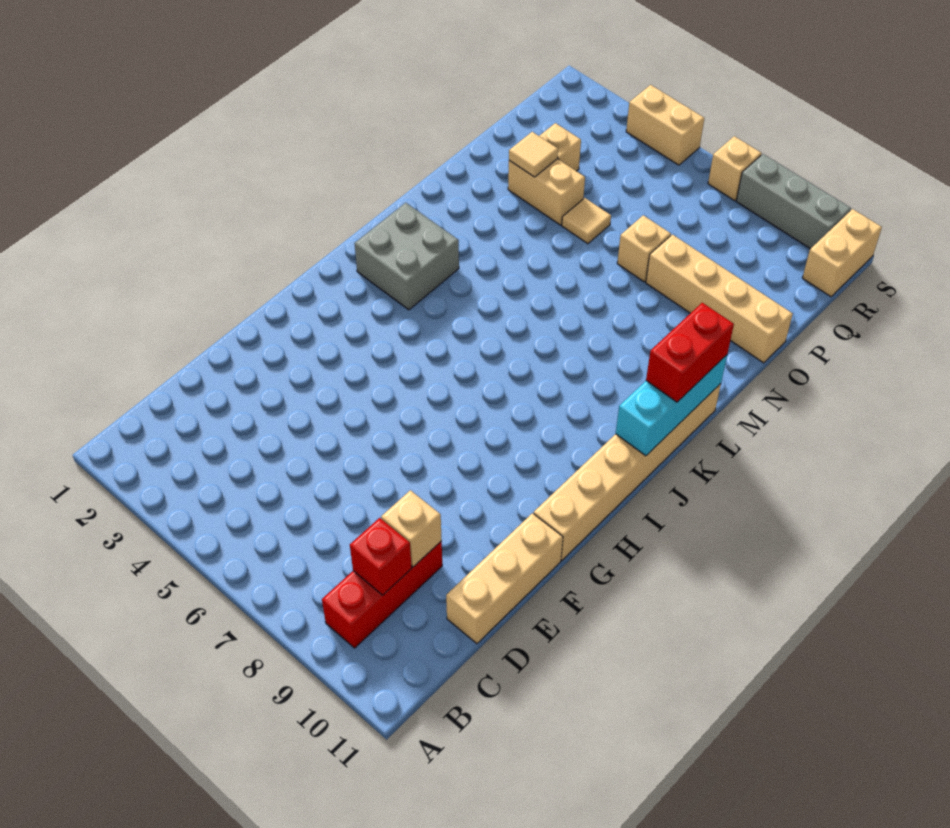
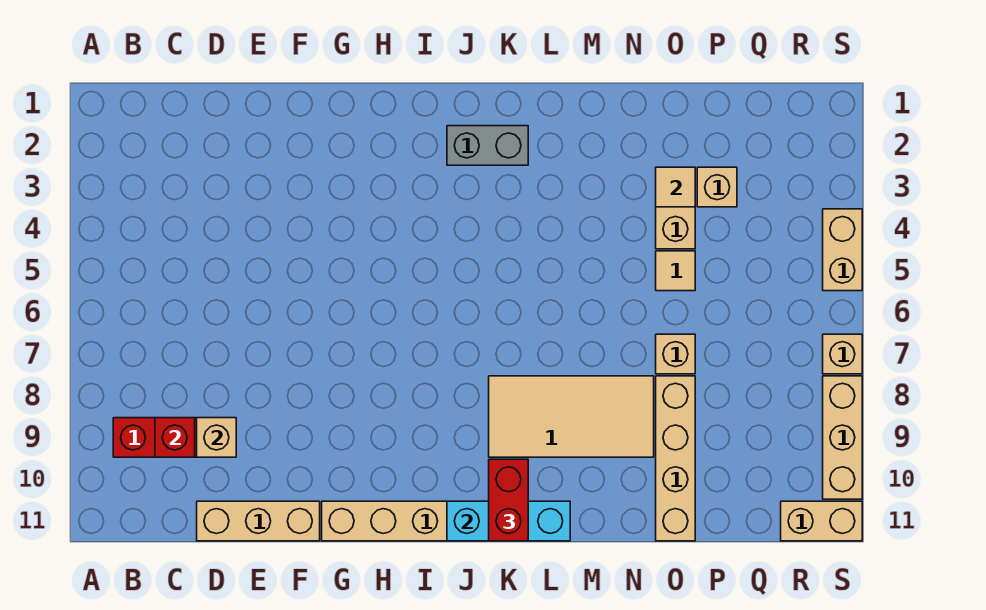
grey brick J2:K3 level 1 -> grey brick J2:K2 level 1
none -> tan tile K8:N9 level 1
red brick K11:L11 level 3 -> red brick K10:K11 level 3
grey brick S8:S10 level 1 -> tan brick S8:S10 level 1

